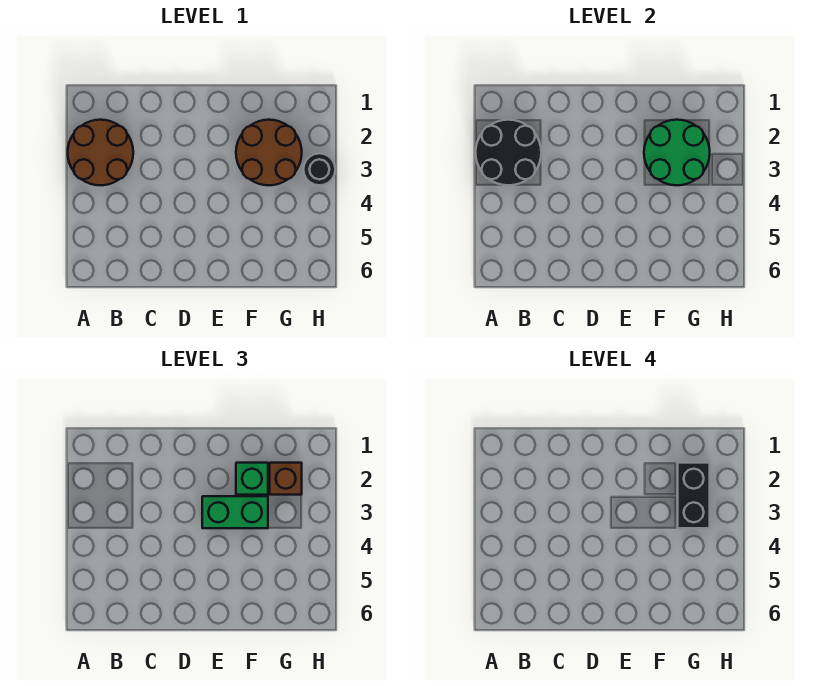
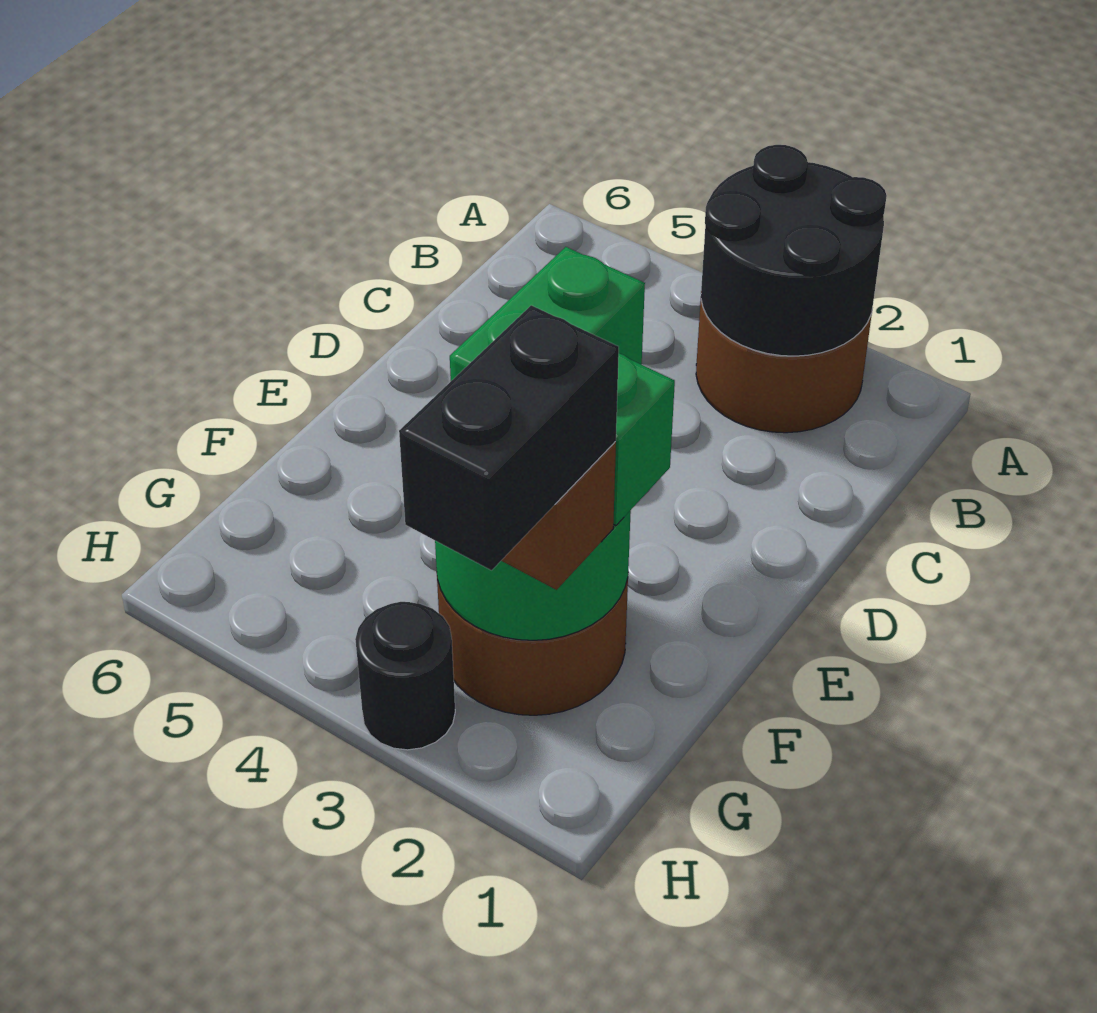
black brick G2:G3 level 4 -> black brick G2:H2 level 4

